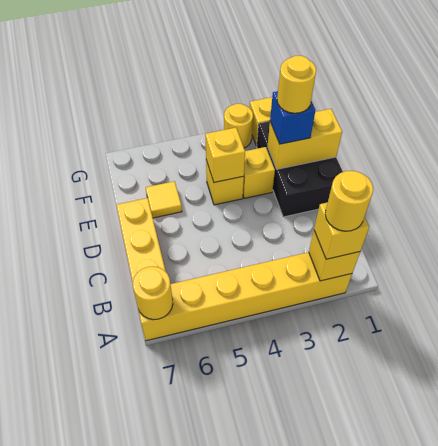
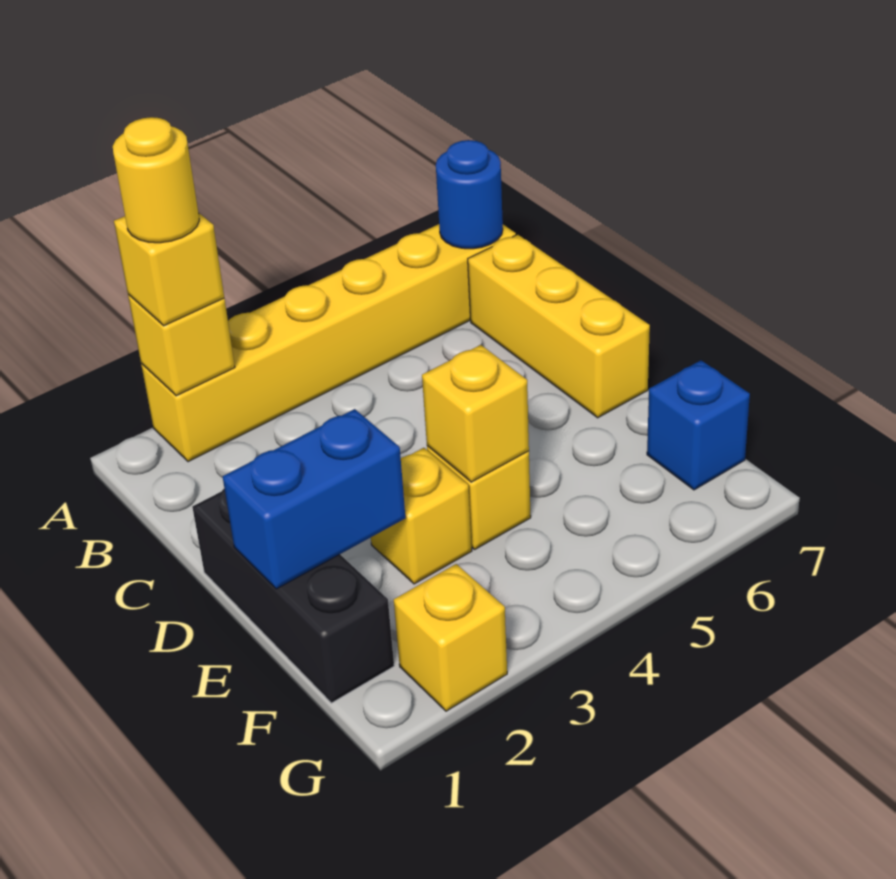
yellow round brick A7 level 2 -> blue round brick A7 level 2
black brick D1:F2 level 1 -> black brick D1:F1 level 1
yellow brick E1:E2 level 2 -> blue brick E1:E2 level 2
blue brick E2 level 3 -> blue brick F7 level 1
yellow round brick E2 level 4 -> none
yellow tile E6 level 1 -> none
yellow round brick G3 level 1 -> none

